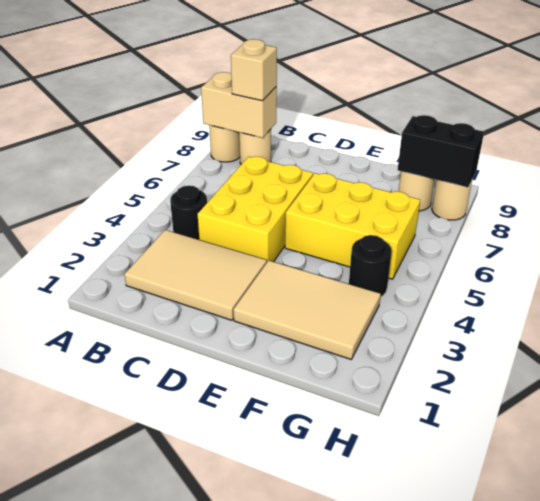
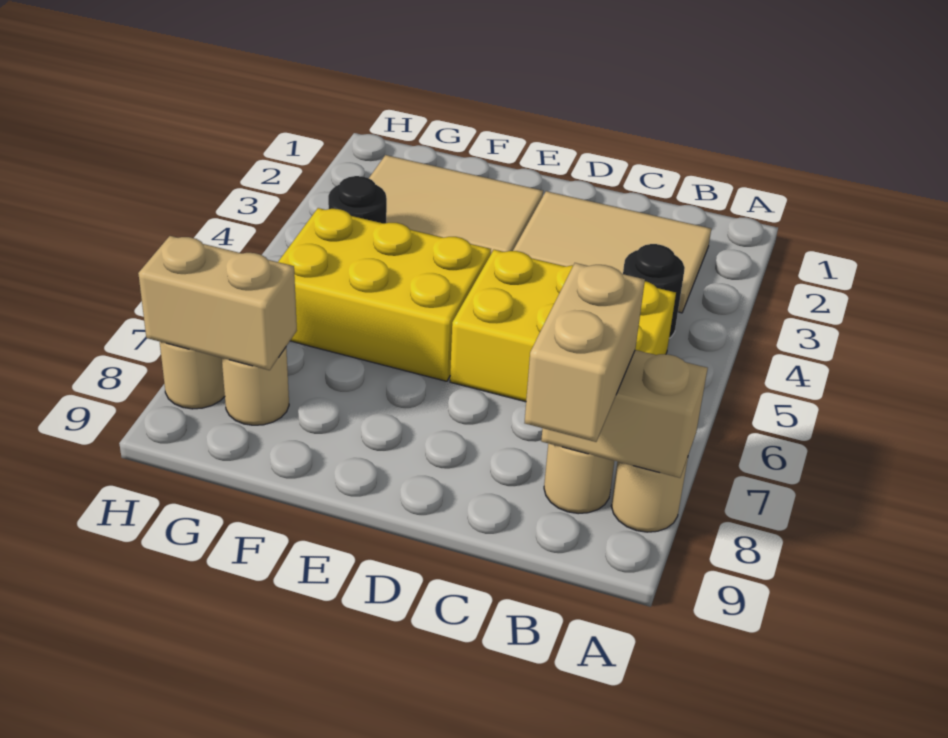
tan brick B8 level 3 -> tan brick B8:B9 level 3
yellow brick C4:D6 level 1 -> yellow brick B5:D6 level 1
black brick G8:H8 level 2 -> tan brick G8:H8 level 2

